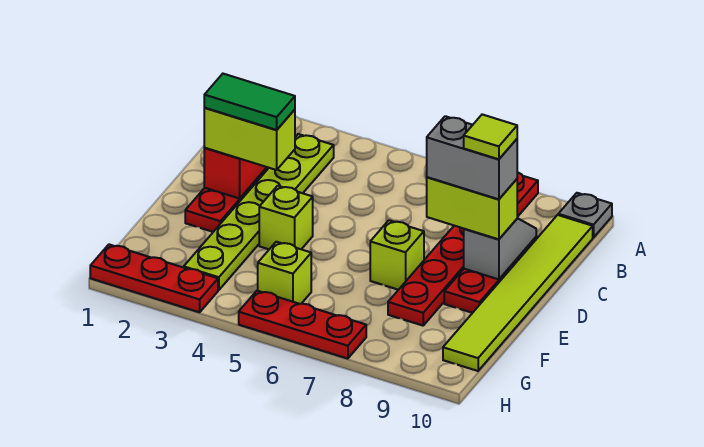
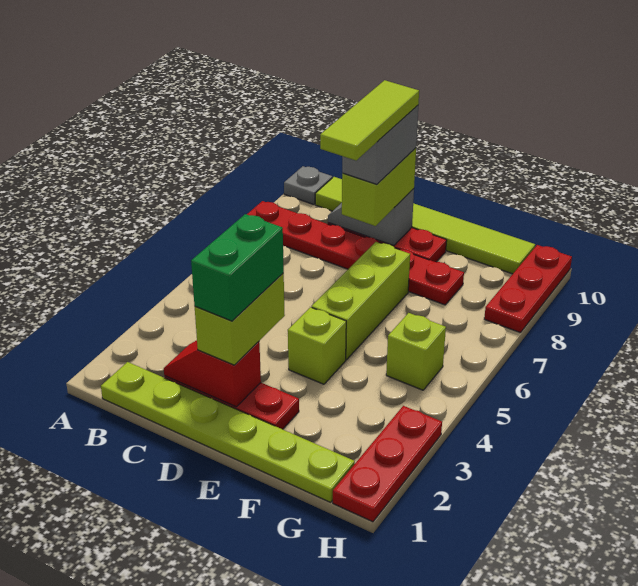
lime plate B3:G3 level 1 -> lime plate B1:G1 level 1
green tile D2:D3 level 4 -> green brick D2:D3 level 4
lime tile D9 level 5 -> lime tile D7:D9 level 5
lime brick E7 level 1 -> lime brick E5:E7 level 1
red plate H5:H7 level 1 -> red plate H8:H10 level 1

